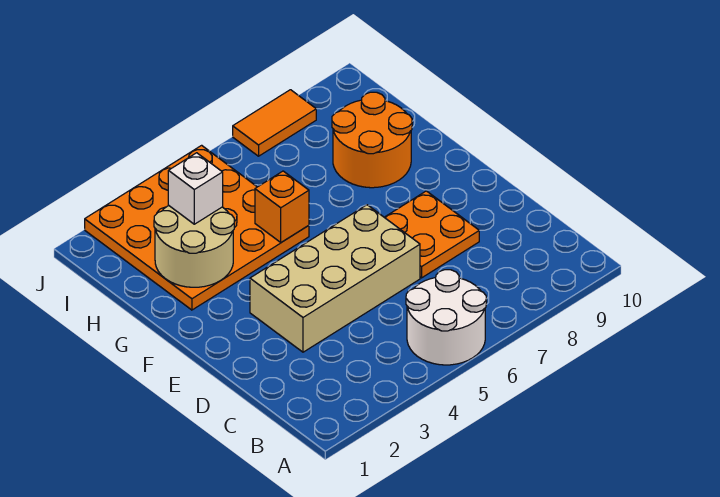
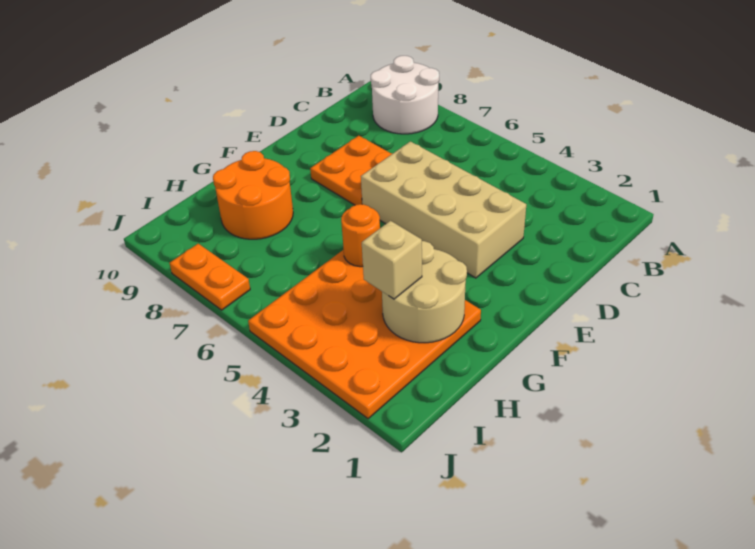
white round brick A5:B6 level 1 -> white round brick A8:B9 level 1
orange brick G5 level 2 -> orange round brick G5 level 2
white brick H3 level 3 -> tan brick H3 level 3
orange tile J7:J8 level 1 -> orange plate J7:J8 level 1

